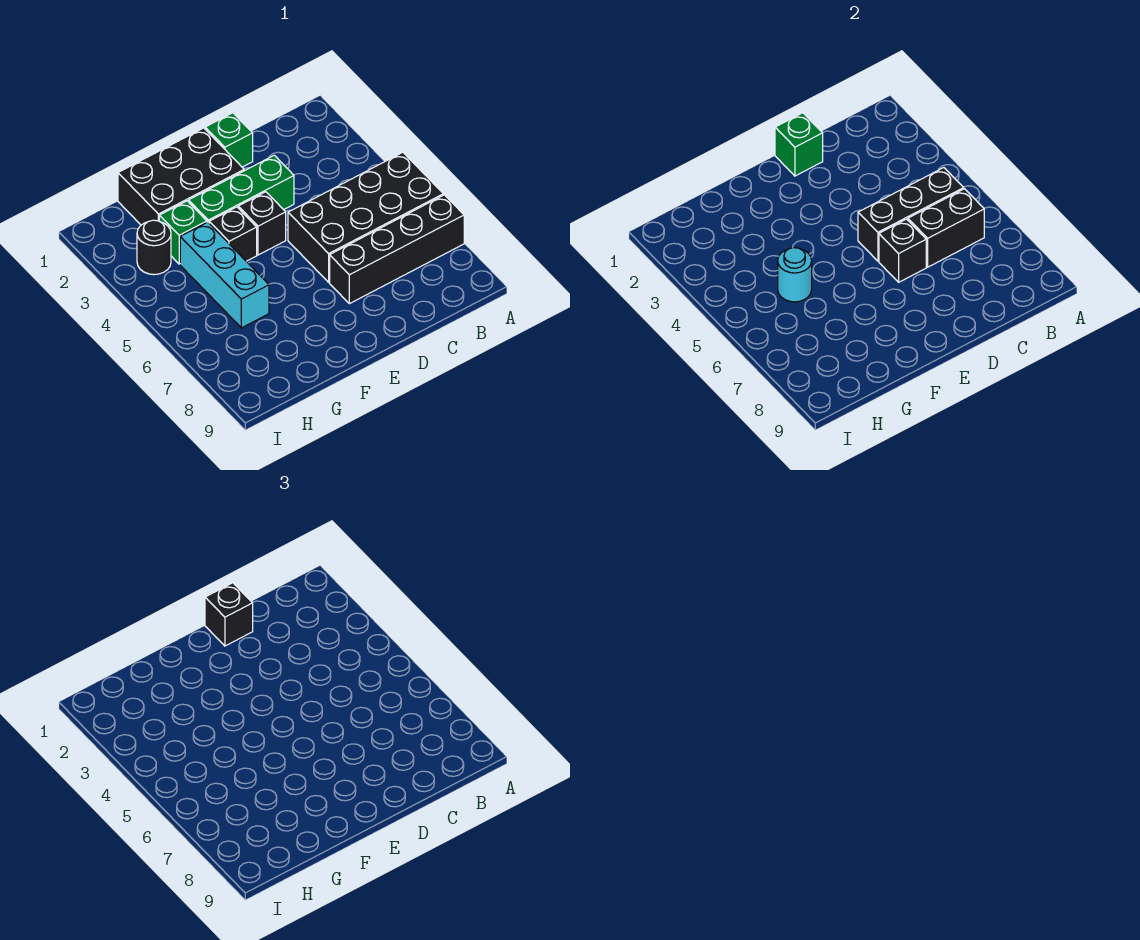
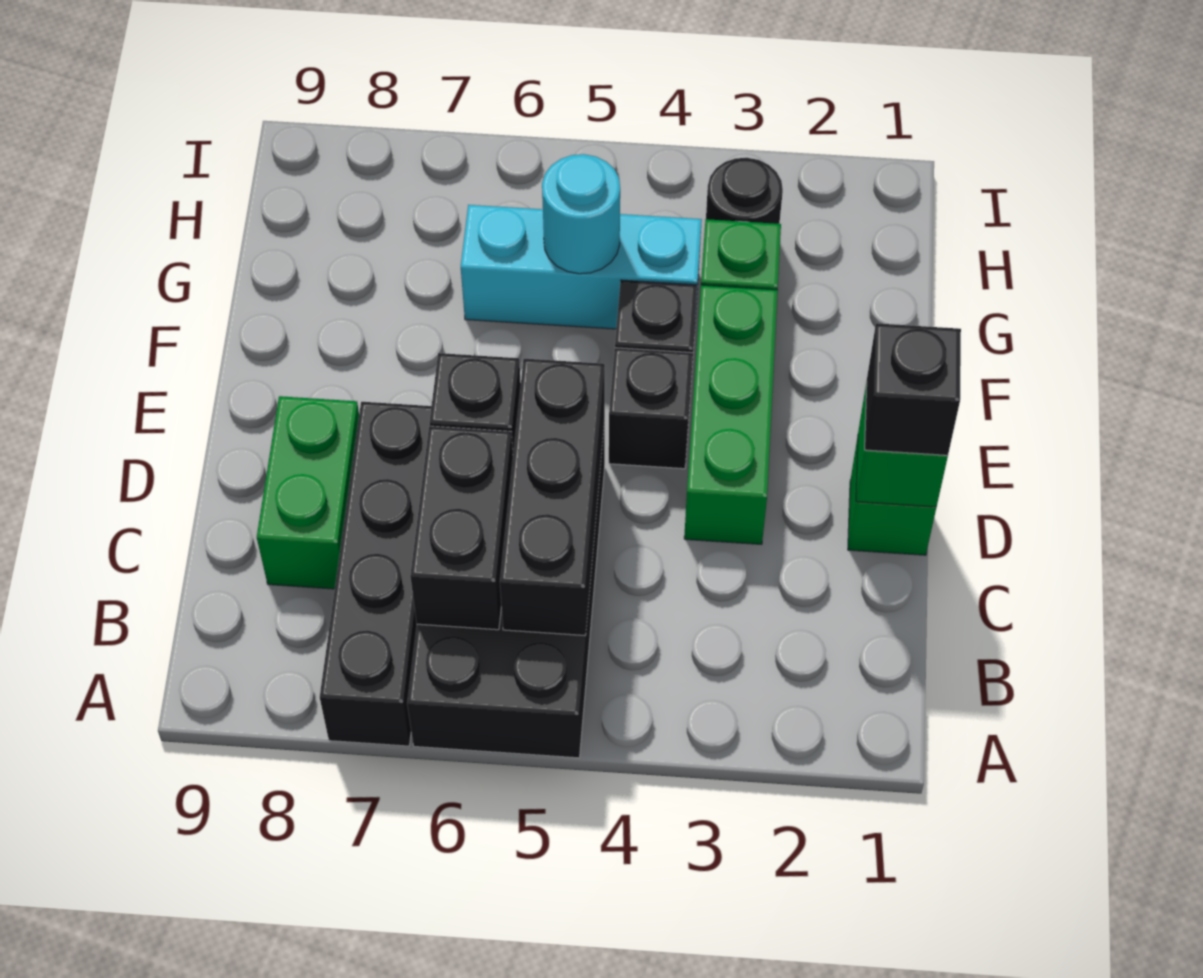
none -> green brick C8:D8 level 1
black brick E1:G2 level 1 -> none

